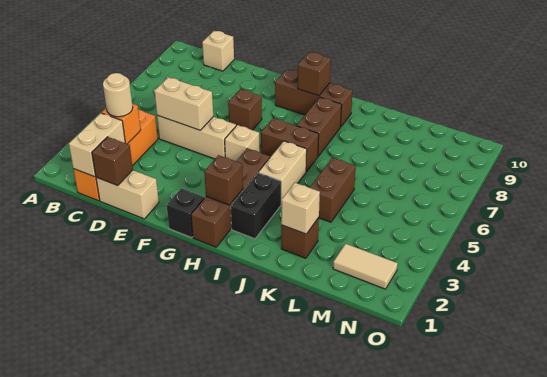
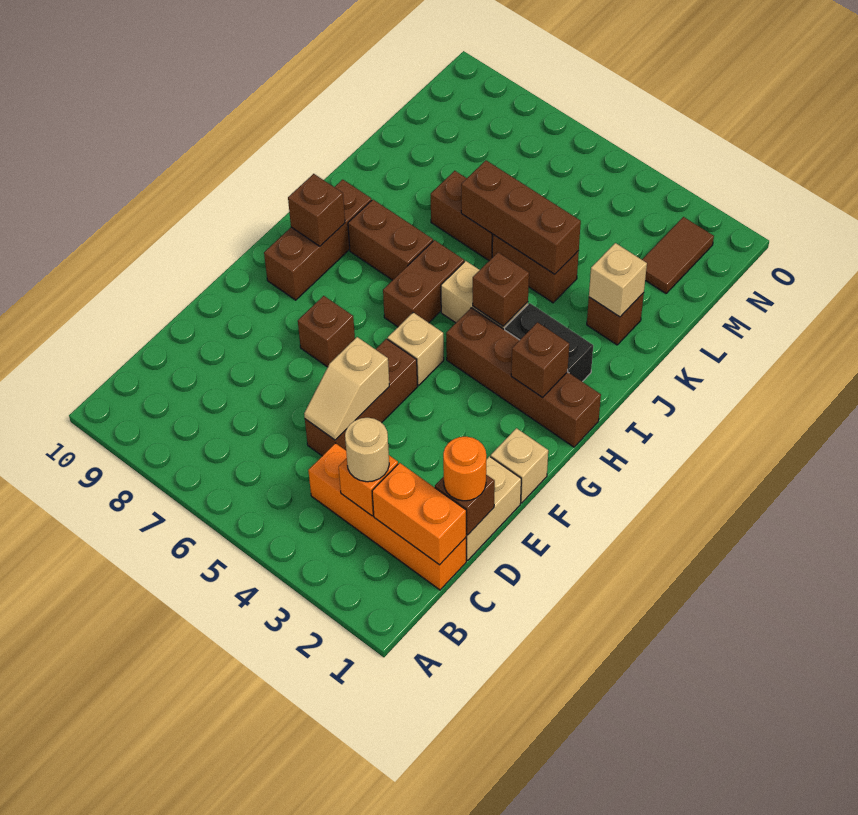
tan brick C1:C2 level 2 -> orange brick C1:C2 level 2
tan brick C10 level 1 -> tan brick F1 level 1
none -> orange round brick D1 level 3
tan brick D5:F5 level 1 -> brown brick D5:F5 level 1
tan brick D5:E5 level 2 -> tan slope D5:E5 level 2 top E
black brick G1 level 1 -> none
none -> brown brick I4 level 2
none -> brown brick K4:K6 level 2
none -> brown brick K6:K7 level 1
tan tile M2:N2 level 1 -> brown tile M2:N2 level 1

